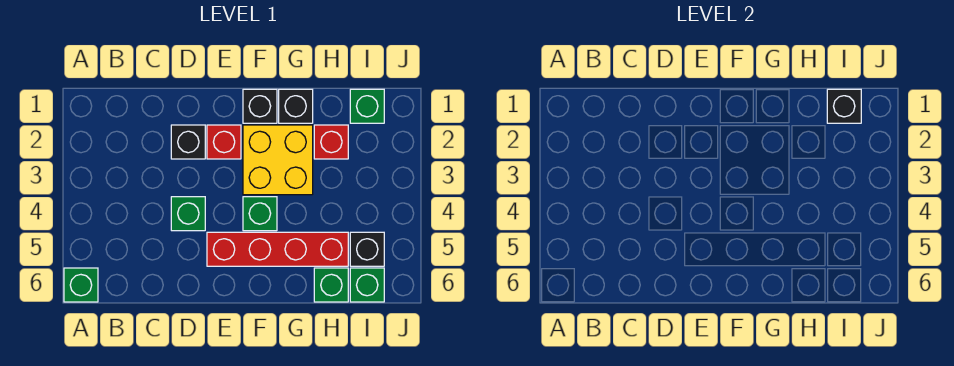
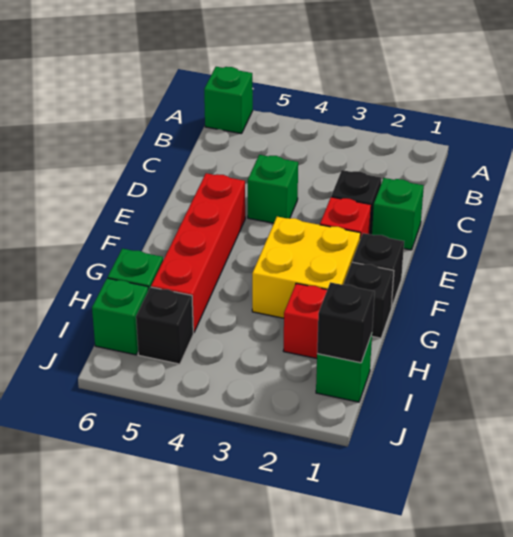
green brick F4 level 1 -> green brick D1 level 1

